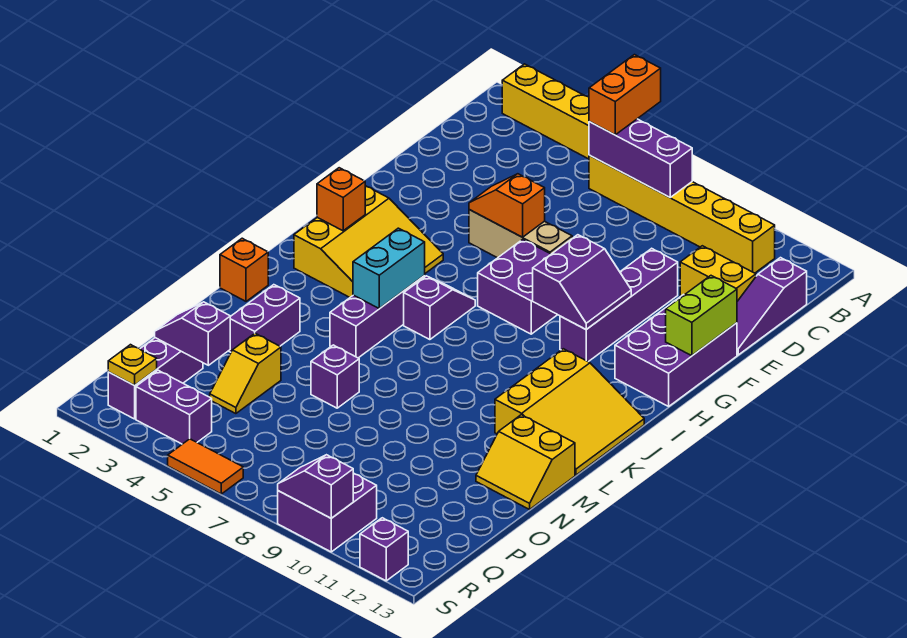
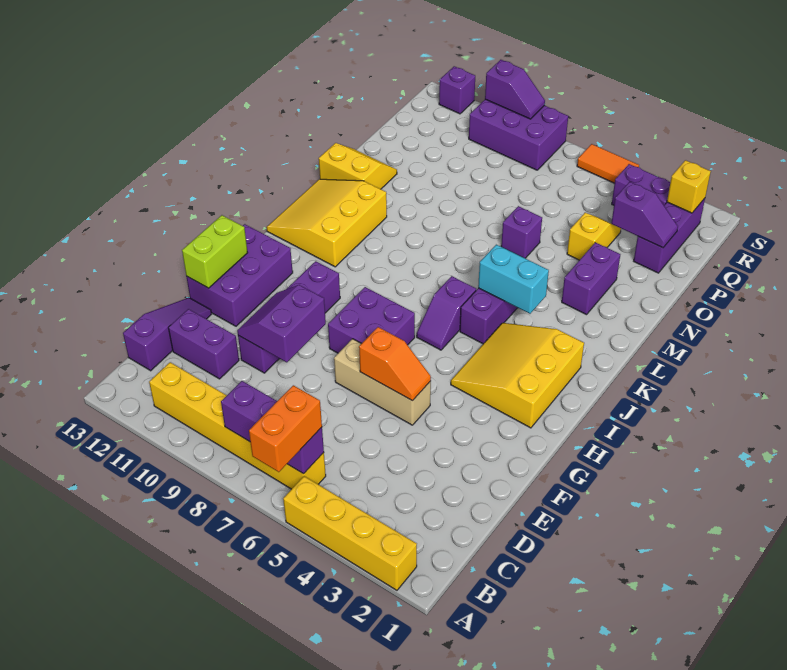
yellow brick D11:D12 level 1 -> purple brick D11:D12 level 1
purple slope G9:H10 level 2 top 9 -> purple slope E9:F10 level 2 top 9
orange brick I2 level 2 -> none
cyan brick J5:K5 level 2 -> cyan brick K4:K5 level 2
orange brick L1 level 1 -> none
yellow plate R2 level 2 -> yellow brick R2 level 2
purple brick R9:S10 level 1 -> purple brick R8:S10 level 1

